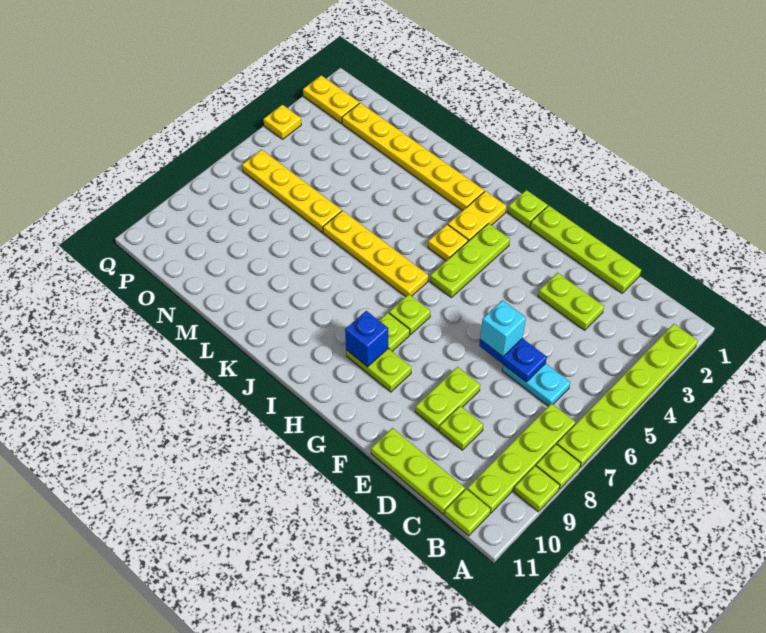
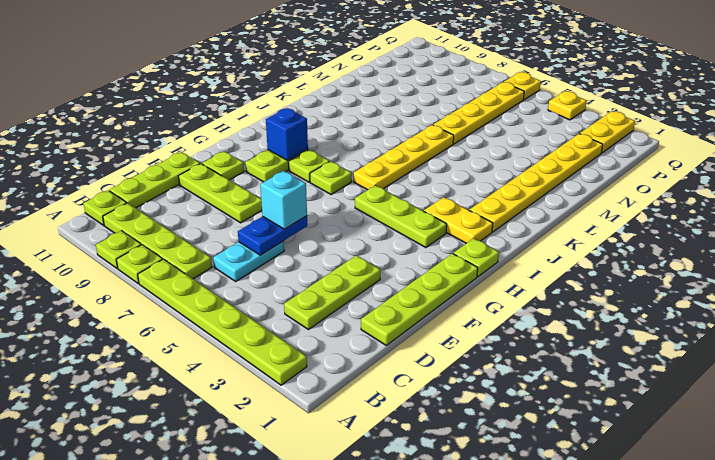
lime plate D3:E3 level 1 -> lime plate C3:E3 level 1
lime plate D9 level 1 -> lime plate F10 level 1
lime plate E8:E9 level 1 -> lime plate E8:E10 level 1
yellow plate I4 level 1 -> yellow plate Q6 level 1

